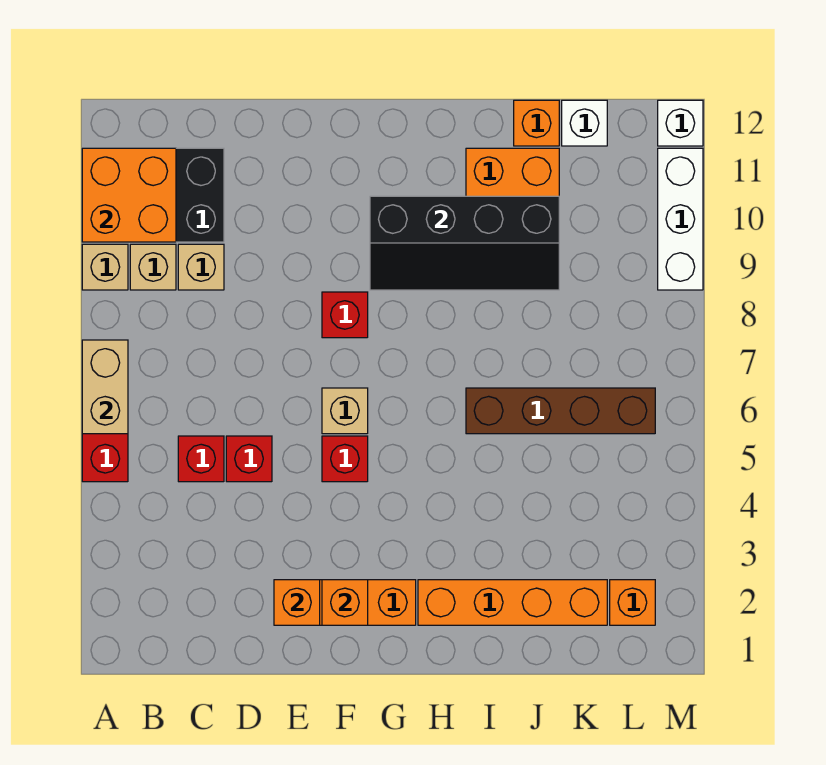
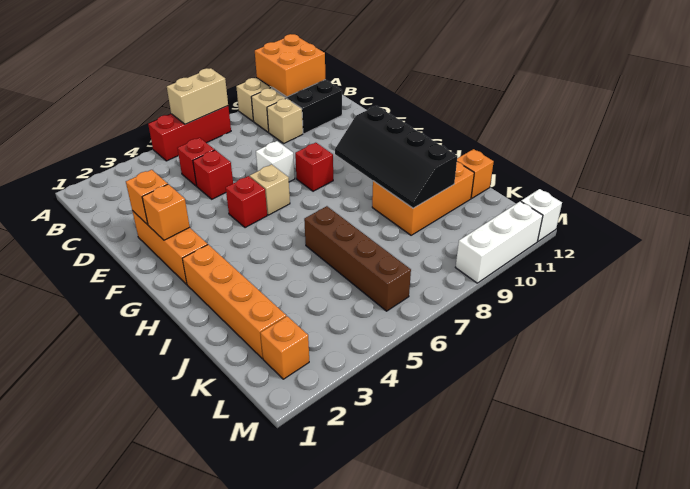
white brick K12 level 1 -> white brick E7 level 1

